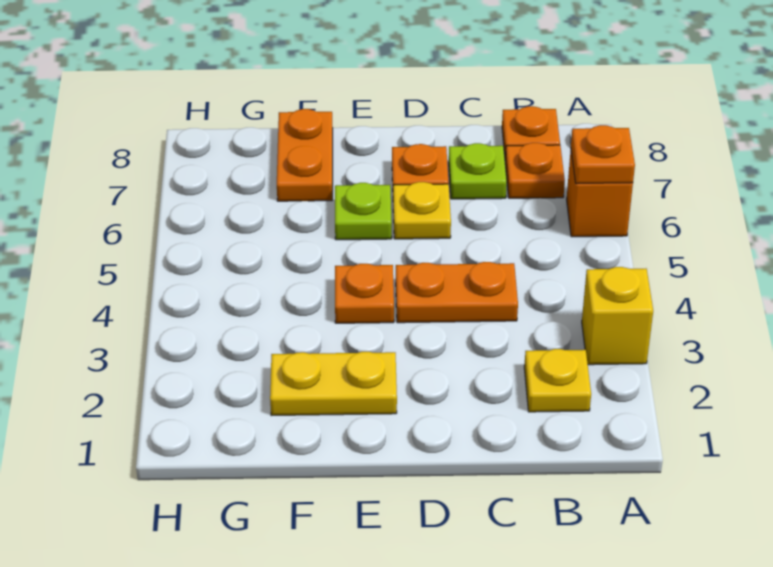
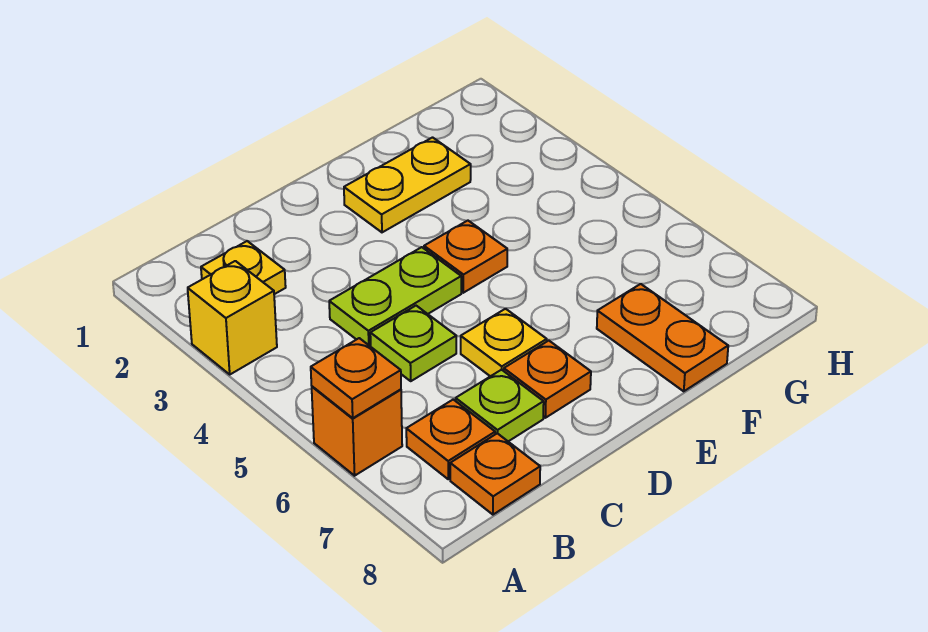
orange plate C4:D4 level 1 -> lime plate C4:D4 level 1
lime plate E6 level 1 -> lime plate C5 level 1

